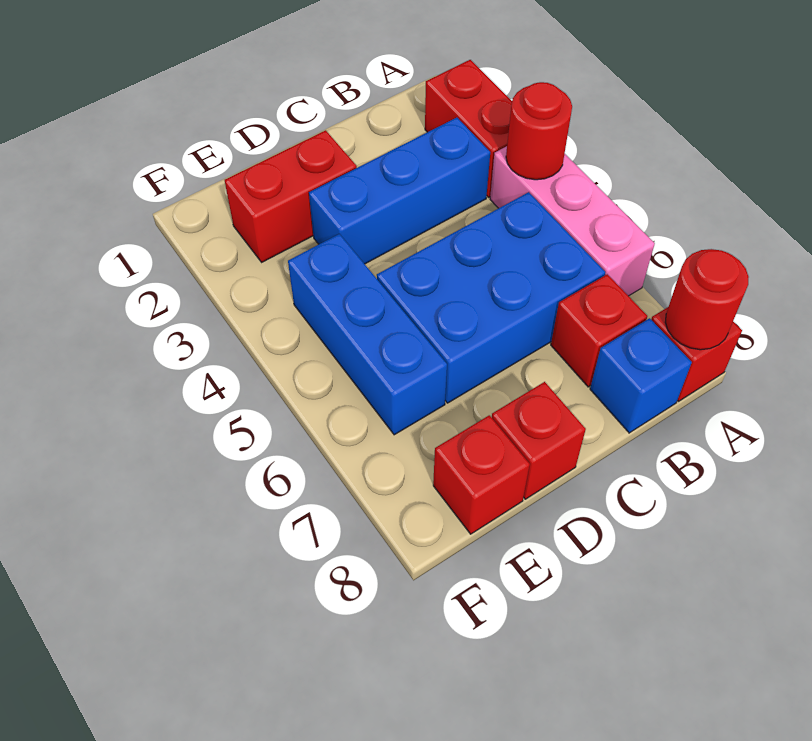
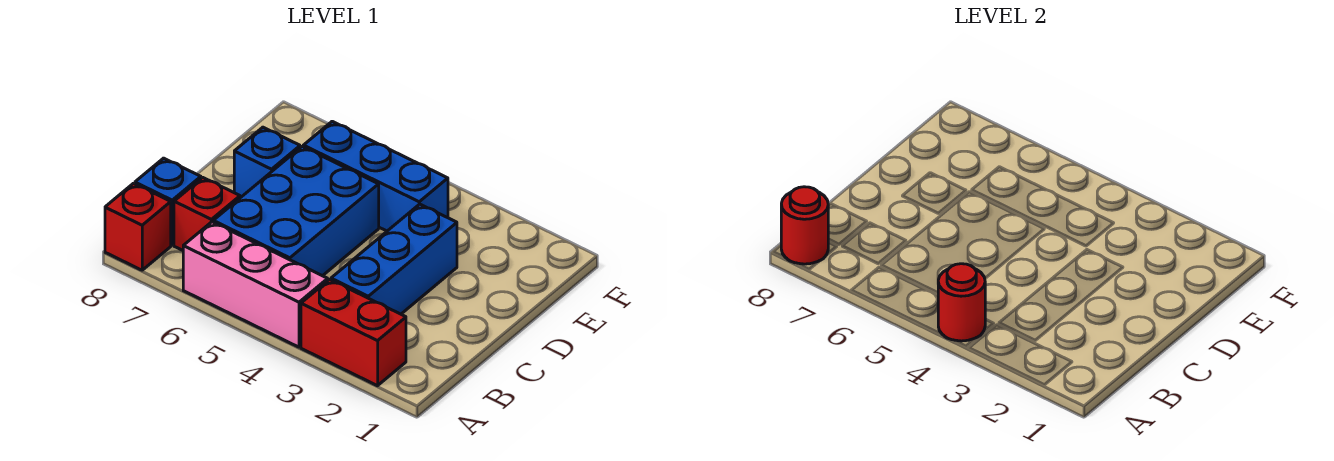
red brick D2:E2 level 1 -> none
none -> blue brick D7 level 1
red brick D8 level 1 -> none
red brick E8 level 1 -> none

